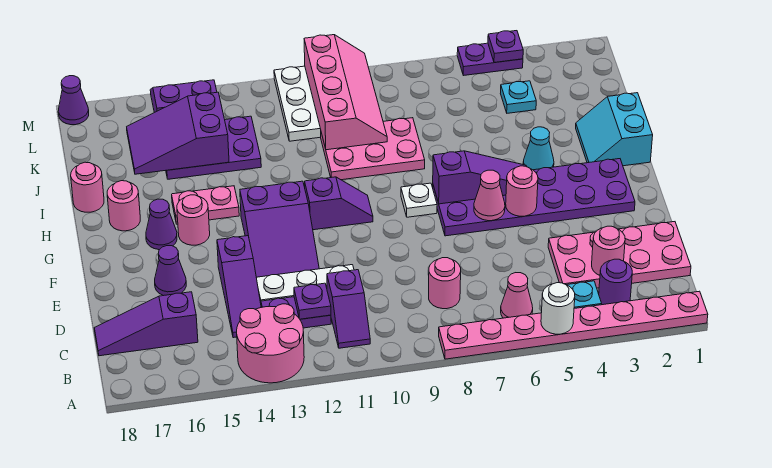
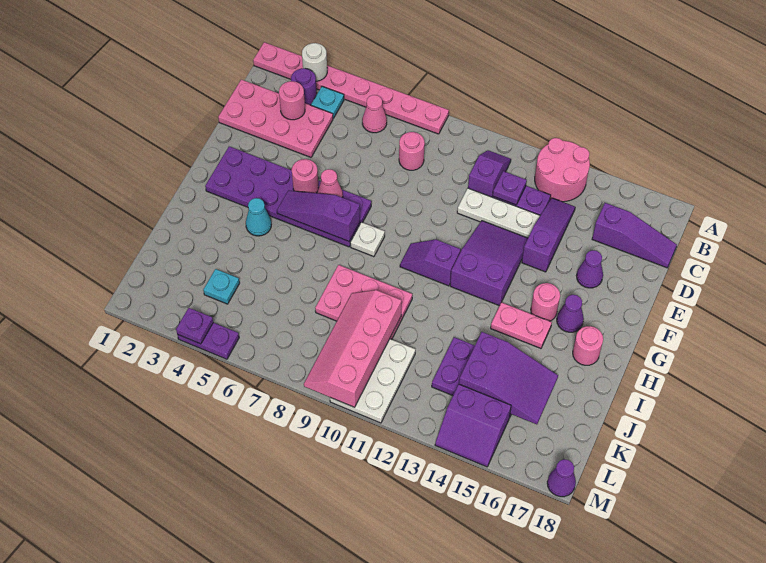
white round brick A5 level 2 -> white round brick A3 level 2
cyan slope H1:I2 level 1 top 1 -> none
pink round brick I18 level 1 -> none

